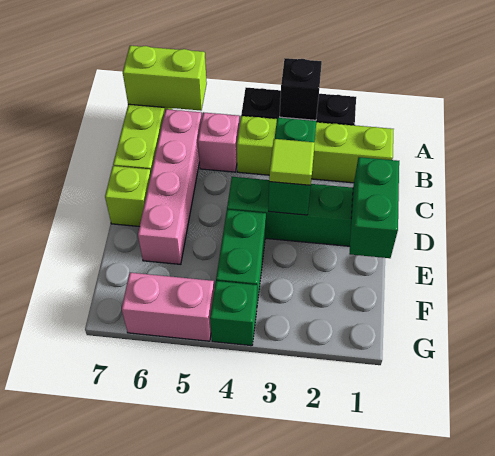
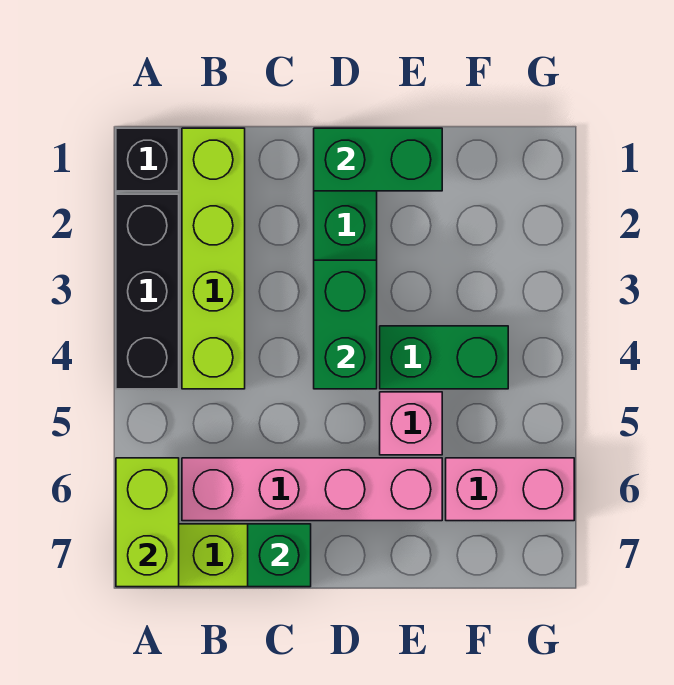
black brick A3 level 2 -> black brick A1 level 1
pink brick B5 level 1 -> pink brick E5 level 1
green brick C3:D3 level 2 -> green brick D3:D4 level 2
lime tile D3 level 3 -> none
lime brick D7 level 1 -> none
green brick G4 level 1 -> green brick C7 level 2
pink brick G5:G6 level 1 -> pink brick F6:G6 level 1

